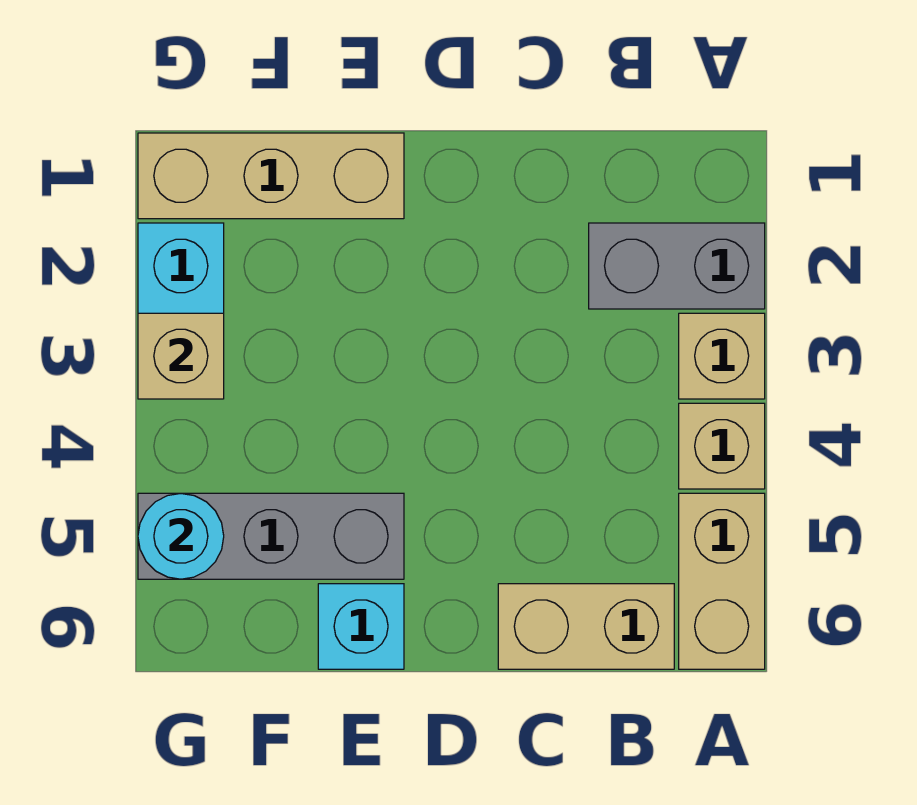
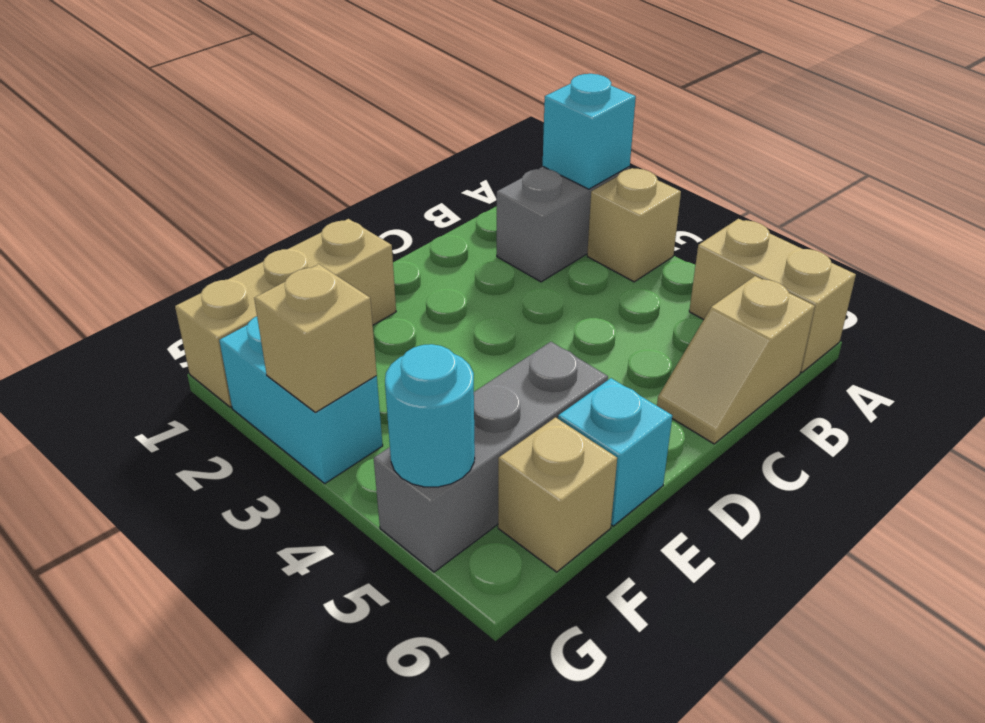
none -> cyan brick A2 level 2
tan brick A4 level 1 -> tan brick F6 level 1
tan brick B6:C6 level 1 -> tan slope B6:C6 level 1 top B

